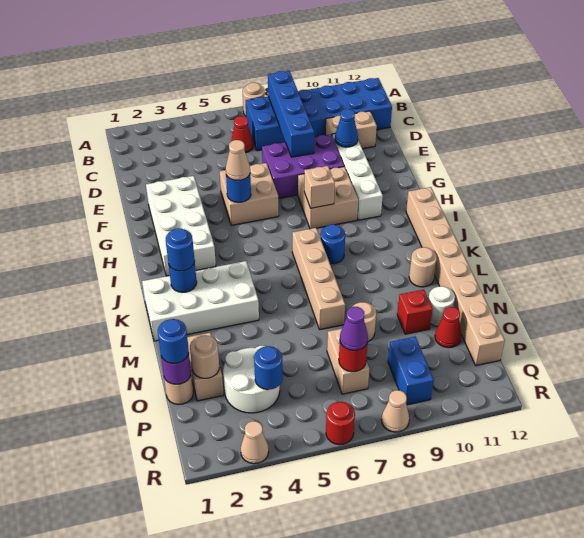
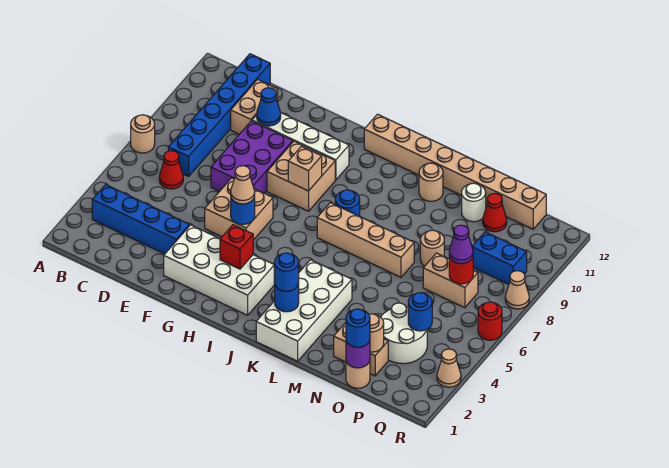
blue brick B7:C12 level 1 -> blue brick C7:C12 level 1
blue brick B8:E8 level 2 -> blue brick B3:E3 level 1
red brick N10 level 1 -> red brick H3 level 2

